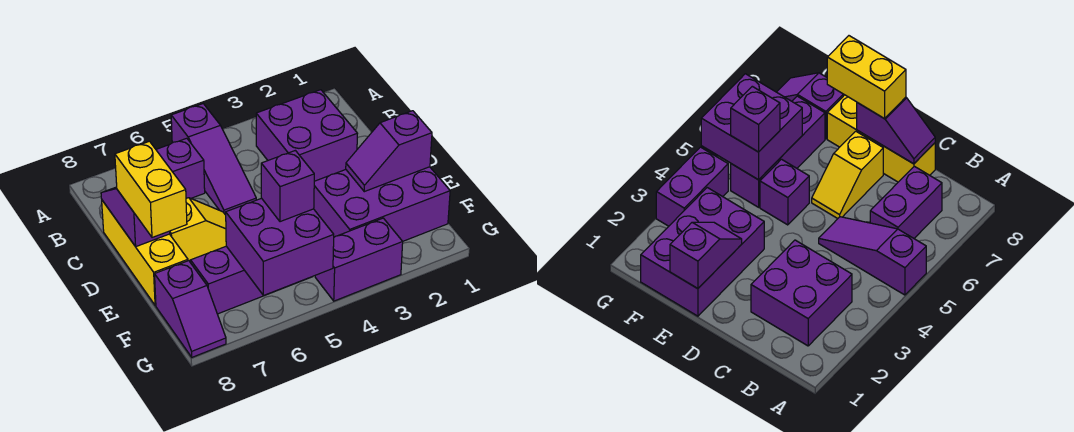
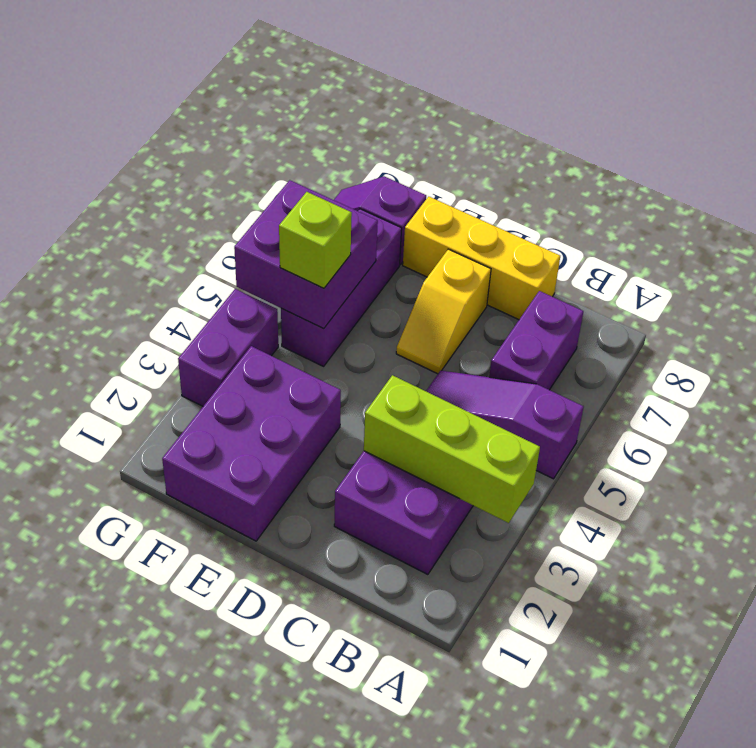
none -> lime brick A3:C3 level 2
purple slope C8:D8 level 2 top D -> none
yellow brick D8:E8 level 3 -> none
purple slope E1:E2 level 2 top 1 -> none
purple brick E5 level 1 -> none
purple brick F5 level 3 -> lime brick F5 level 3

